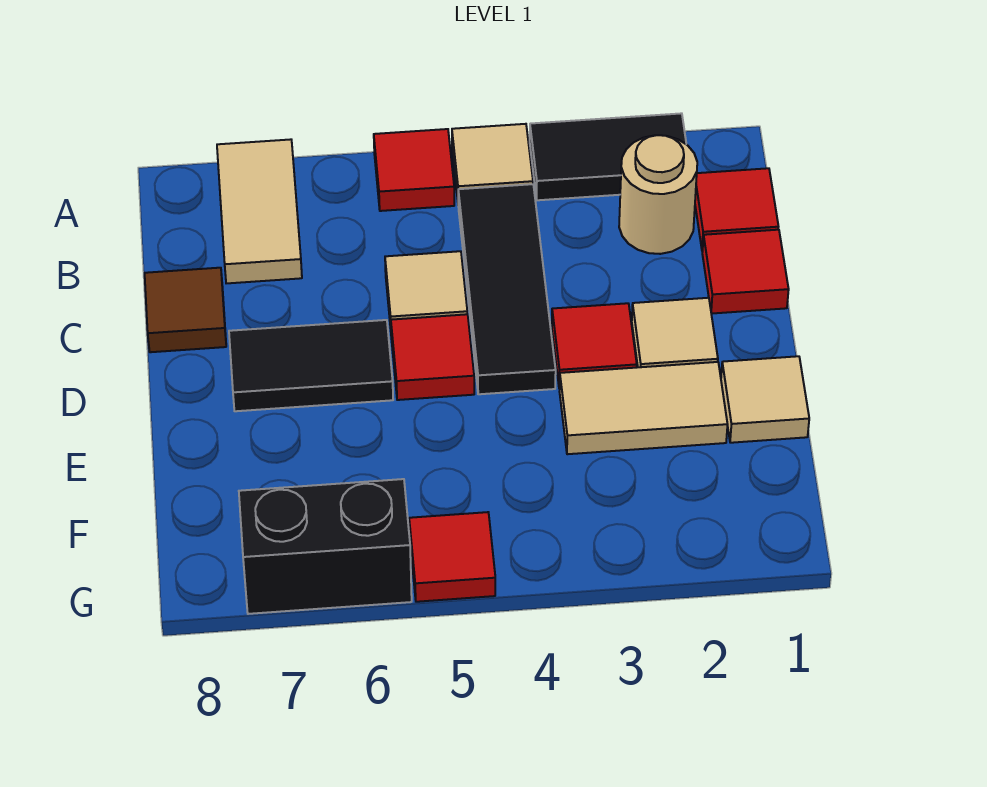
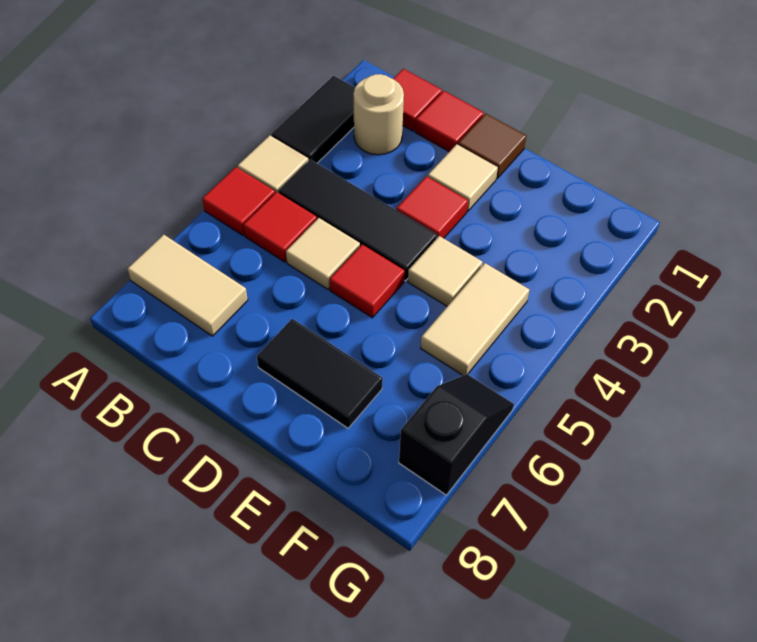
brown tile C8 level 1 -> brown tile D1 level 1
black tile D6:D7 level 1 -> black tile D7:E7 level 1
tan tile E1 level 1 -> tan tile E4 level 1
tan tile E2:E3 level 1 -> tan tile F4:F5 level 1
red tile G5 level 1 -> red tile B5 level 1
black brick G6:G7 level 1 -> black slope G6:G7 level 1 top 7

